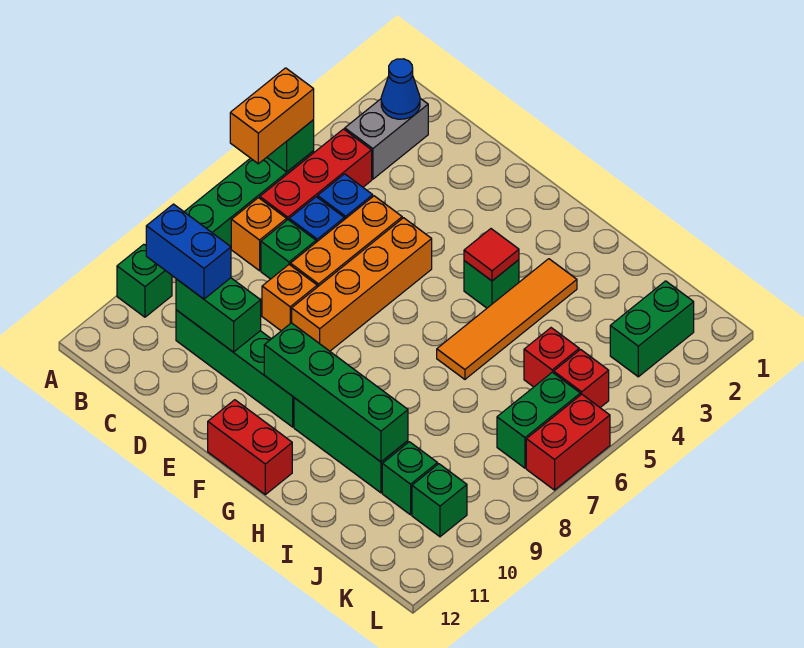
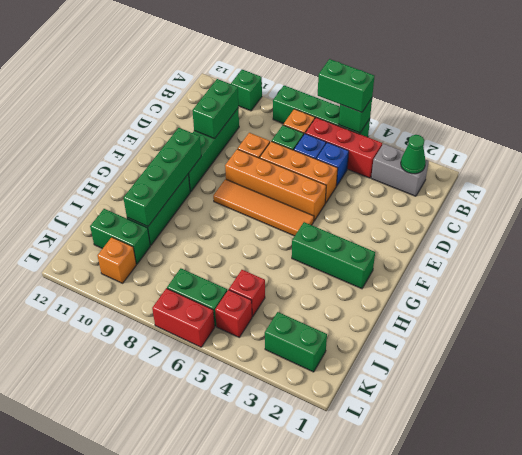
orange brick A5:A6 level 3 -> green brick A5:A6 level 3
blue cone B2 level 2 -> green cone B2 level 2
blue brick B10:C10 level 3 -> none
red brick F12:G12 level 1 -> none
green brick G4 level 1 -> green brick G2:G4 level 1
red tile G4 level 2 -> none
orange tile H3:H6 level 1 -> orange tile F5:F8 level 1
green brick J10 level 1 -> green brick J10:J11 level 1
green brick K10 level 1 -> orange brick K10 level 1

